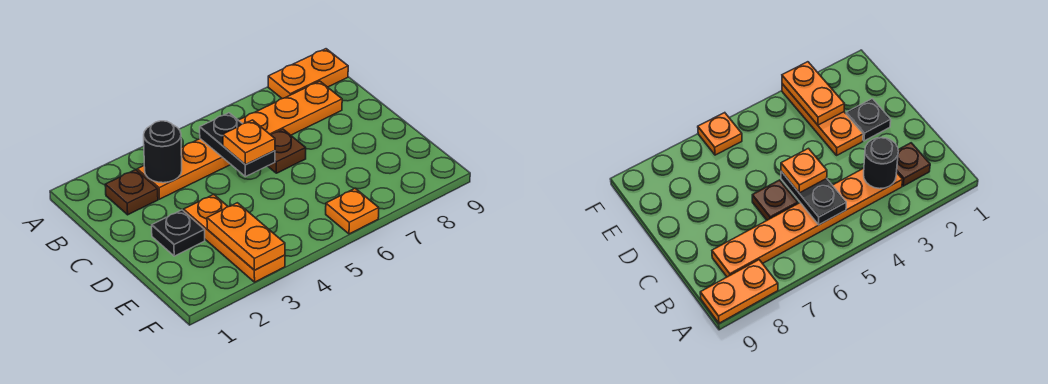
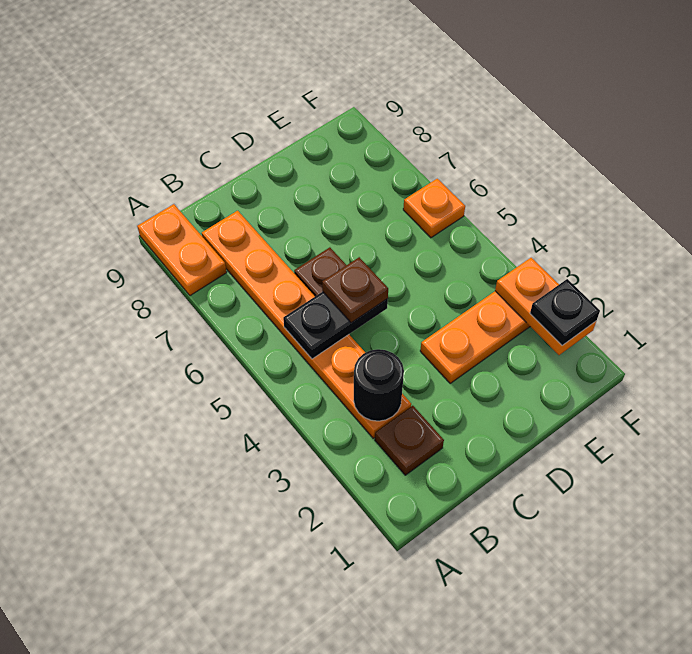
orange plate C5 level 3 -> brown plate C5 level 3
black plate D2 level 1 -> black plate F2 level 3
orange plate E3:F3 level 2 -> orange plate F2:F3 level 2

